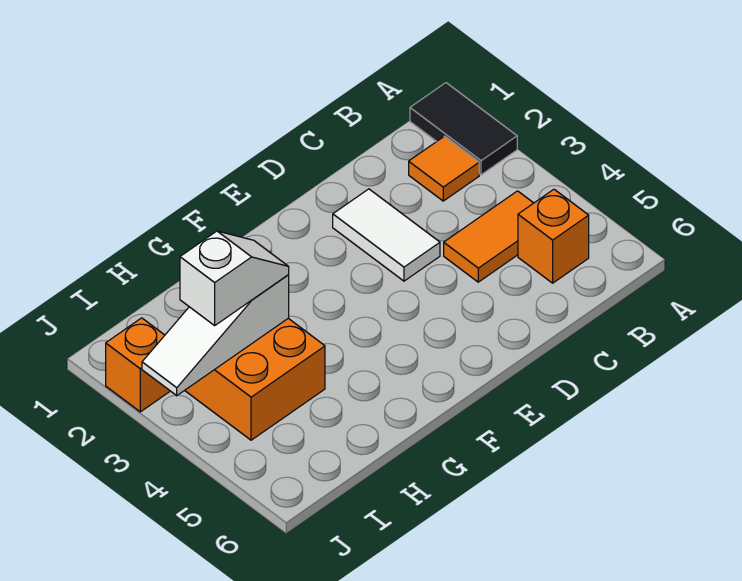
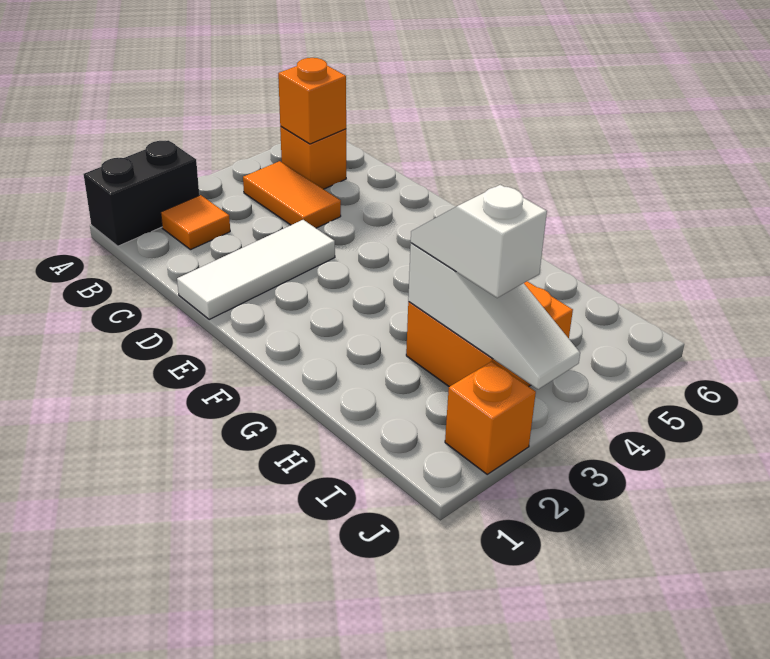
black tile A1:A2 level 1 -> black brick A1:A2 level 1
none -> orange brick B5 level 2
white tile D2:D3 level 1 -> white tile D1:D3 level 1

